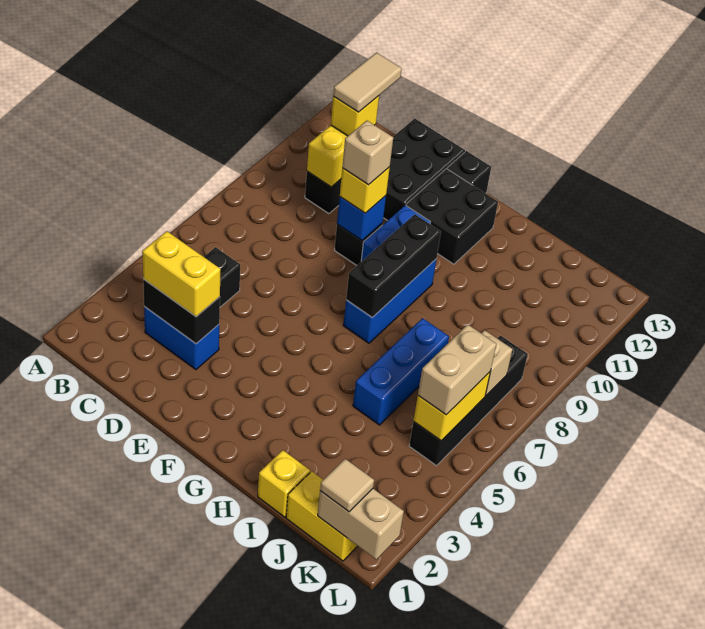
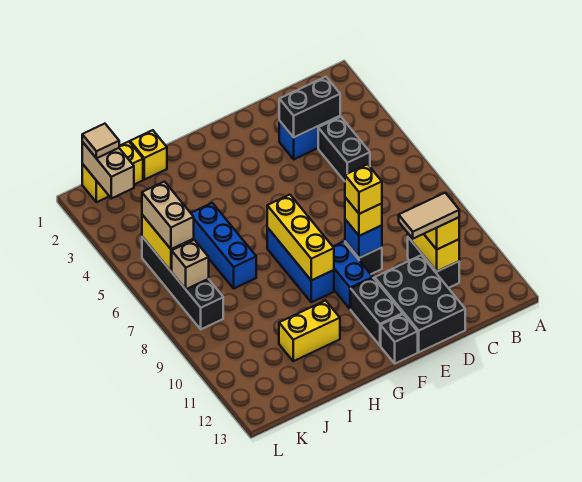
yellow brick C3:D3 level 3 -> yellow brick H11:I11 level 1
tan tile C11:C12 level 4 -> tan tile C11:D11 level 4
tan brick E9 level 4 -> yellow brick E9 level 4
black brick F11:G12 level 1 -> black brick F11:F12 level 1
black brick G7:G9 level 2 -> yellow brick G7:G9 level 2
tan brick K1:L1 level 2 -> tan brick K1:K2 level 2

